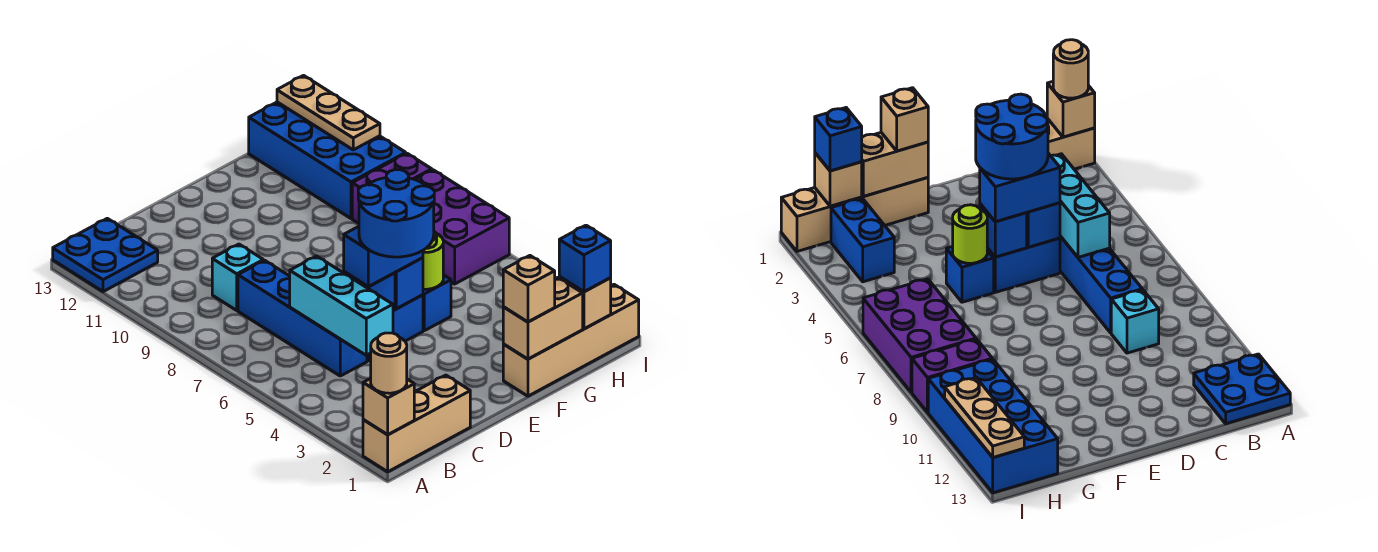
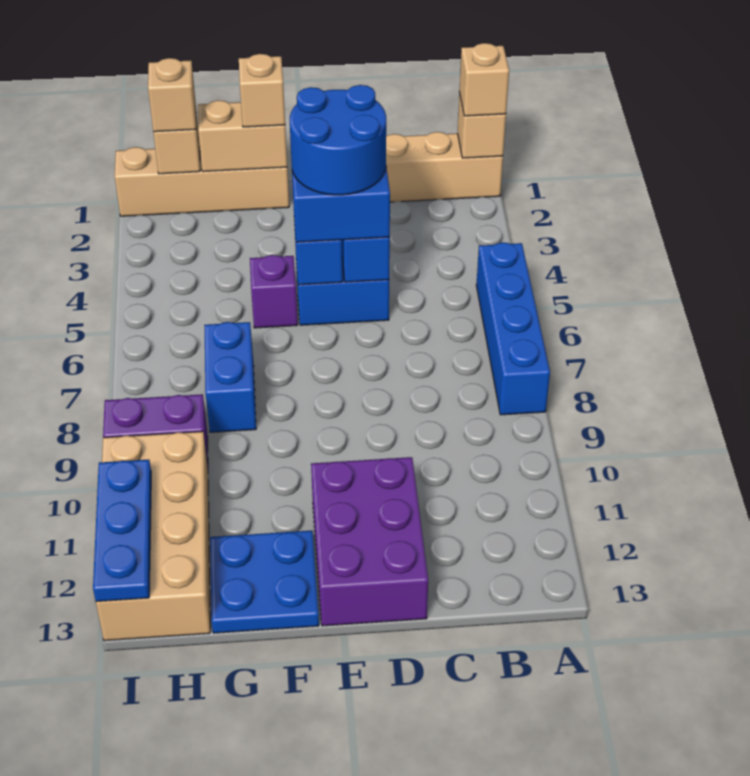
tan round brick A1 level 3 -> tan brick A1 level 3
blue plate A12:B13 level 1 -> blue plate F12:G13 level 1
cyan brick C4:C6 level 2 -> none
blue brick C5:C8 level 1 -> blue brick A5:A8 level 1
cyan brick C9 level 1 -> none
blue brick F5 level 1 -> purple brick F5 level 1
lime round brick F5 level 2 -> none
blue brick H1 level 3 -> tan brick H1 level 3
blue brick H2:H3 level 1 -> blue brick G7:G8 level 1
purple brick H6:I8 level 1 -> purple brick D11:E13 level 1
blue brick H10:I13 level 1 -> tan brick H10:I13 level 1
tan plate I11:I13 level 2 -> blue plate I11:I13 level 2

